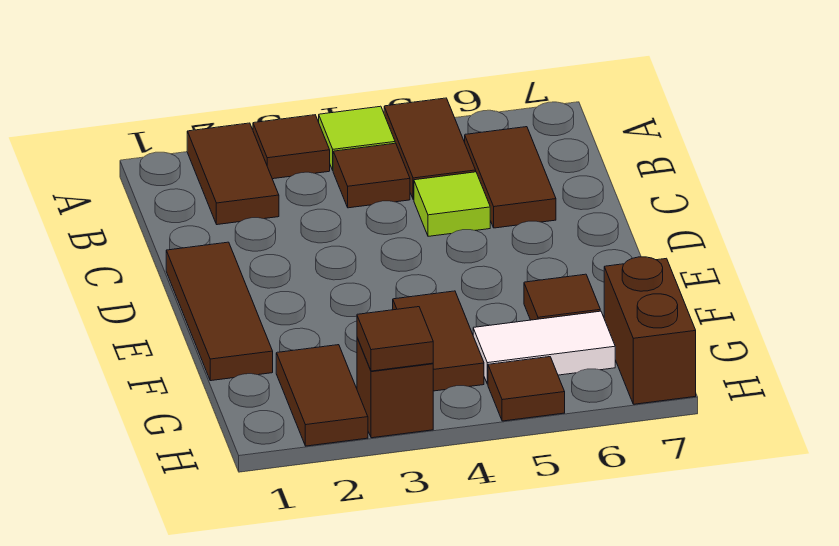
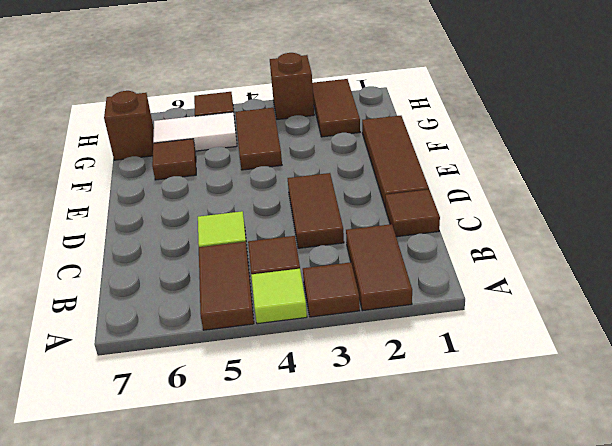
brown tile B6:C6 level 1 -> brown tile C3:D3 level 1
brown brick G7:H7 level 1 -> brown brick G7 level 1
brown tile H3 level 2 -> brown tile C1 level 1

